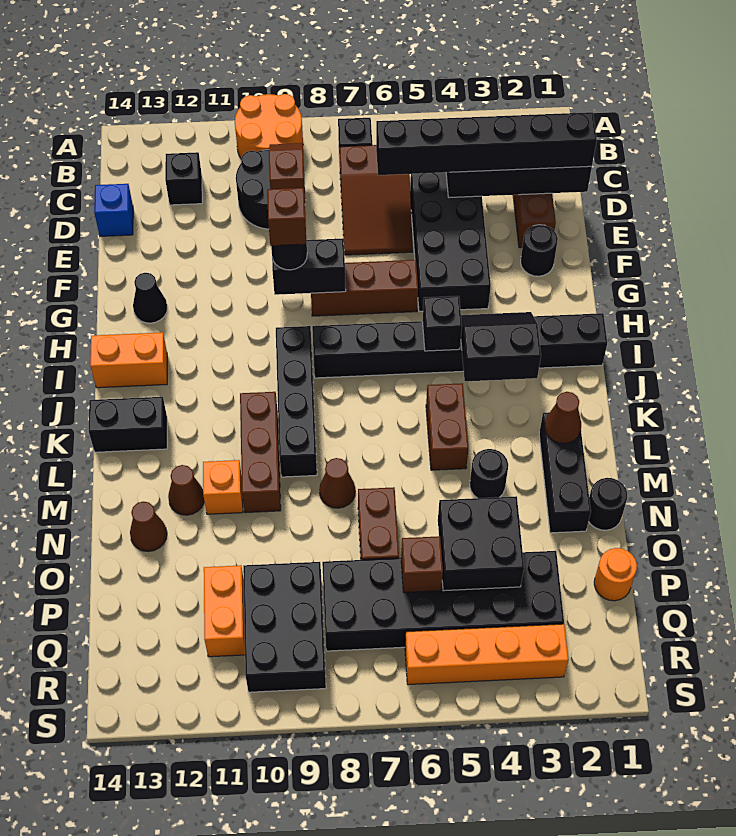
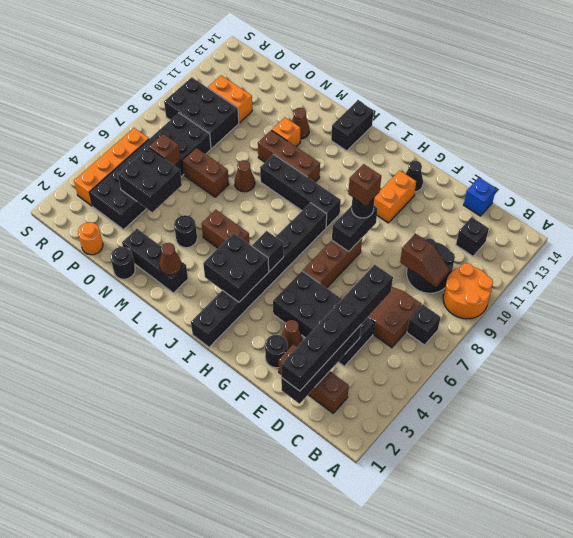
black slope I3:J4 level 2 top J -> black brick I3:J4 level 2
orange brick I13:I14 level 1 -> orange brick G11:G12 level 1
brown cone N13 level 1 -> brown cone F3 level 1

